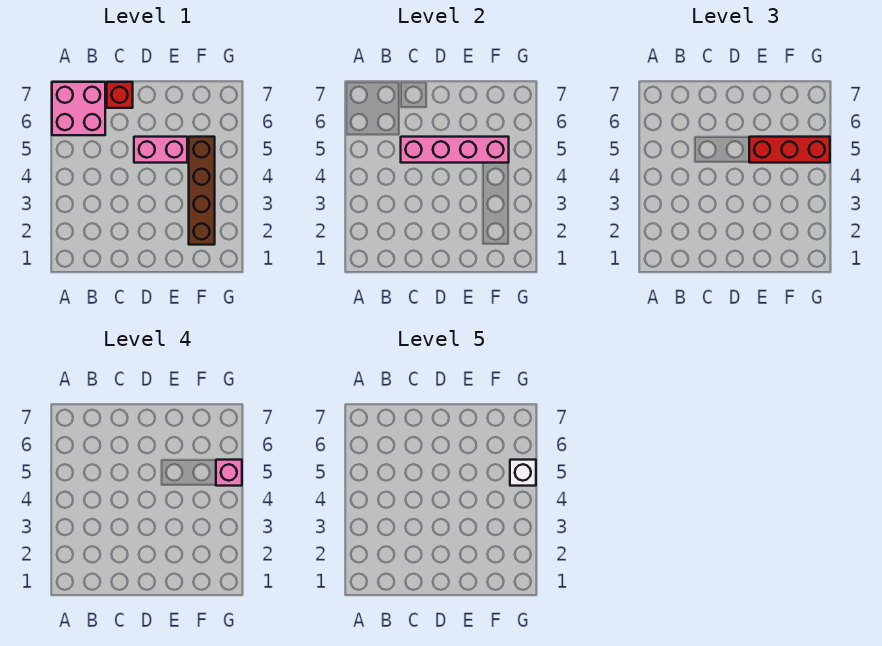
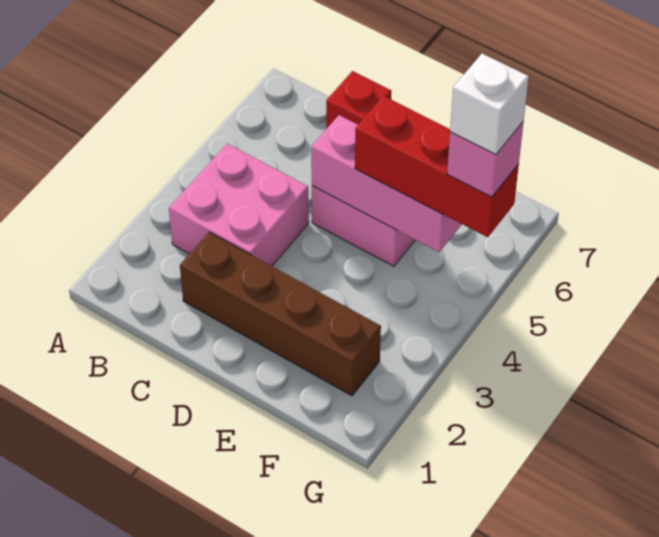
pink brick A6:B7 level 1 -> pink brick B3:C4 level 1
pink brick C5:F5 level 2 -> pink brick D5:F5 level 2
brown brick F2:F5 level 1 -> brown brick C2:F2 level 1

